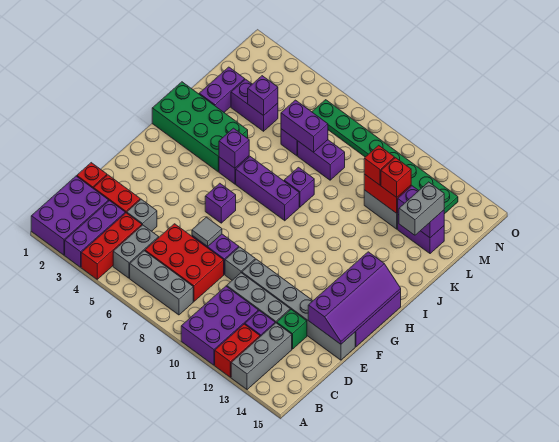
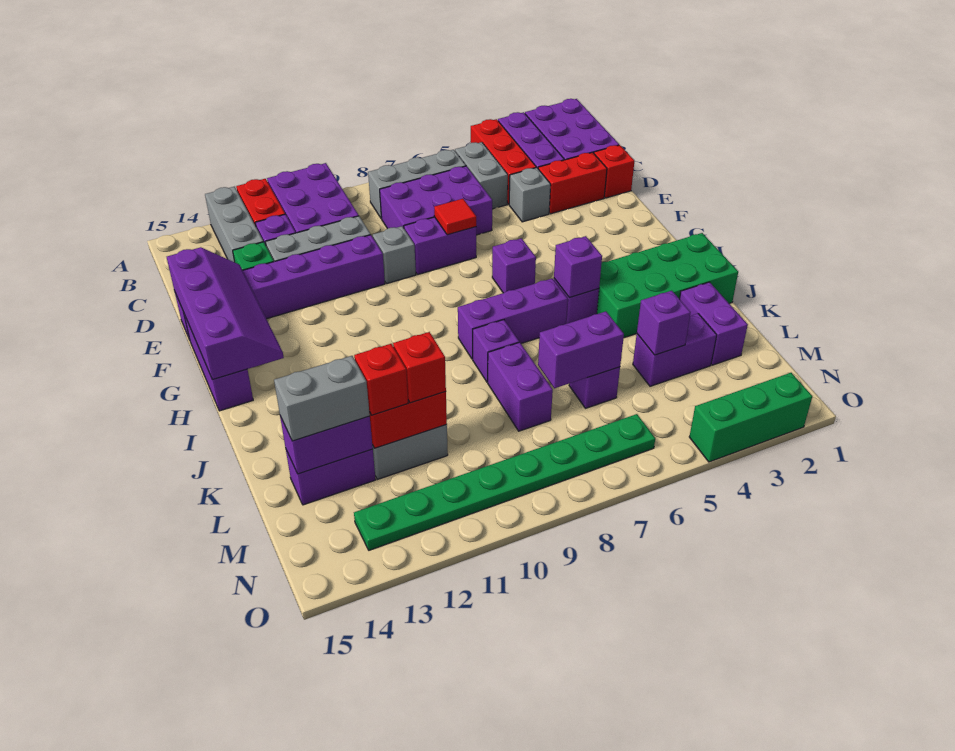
red brick C6:D8 level 1 -> purple brick C6:D8 level 1
grey tile E7 level 2 -> red tile E7 level 2
grey brick E10:E15 level 1 -> purple brick E10:E15 level 1
purple slope E14:H15 level 2 top 14 -> purple slope E14:H15 level 2 top 15
grey brick K14:L14 level 3 -> grey brick L13:L14 level 3
purple brick L7:L8 level 1 -> purple brick K8:L8 level 1
none -> green brick O2:O4 level 1

